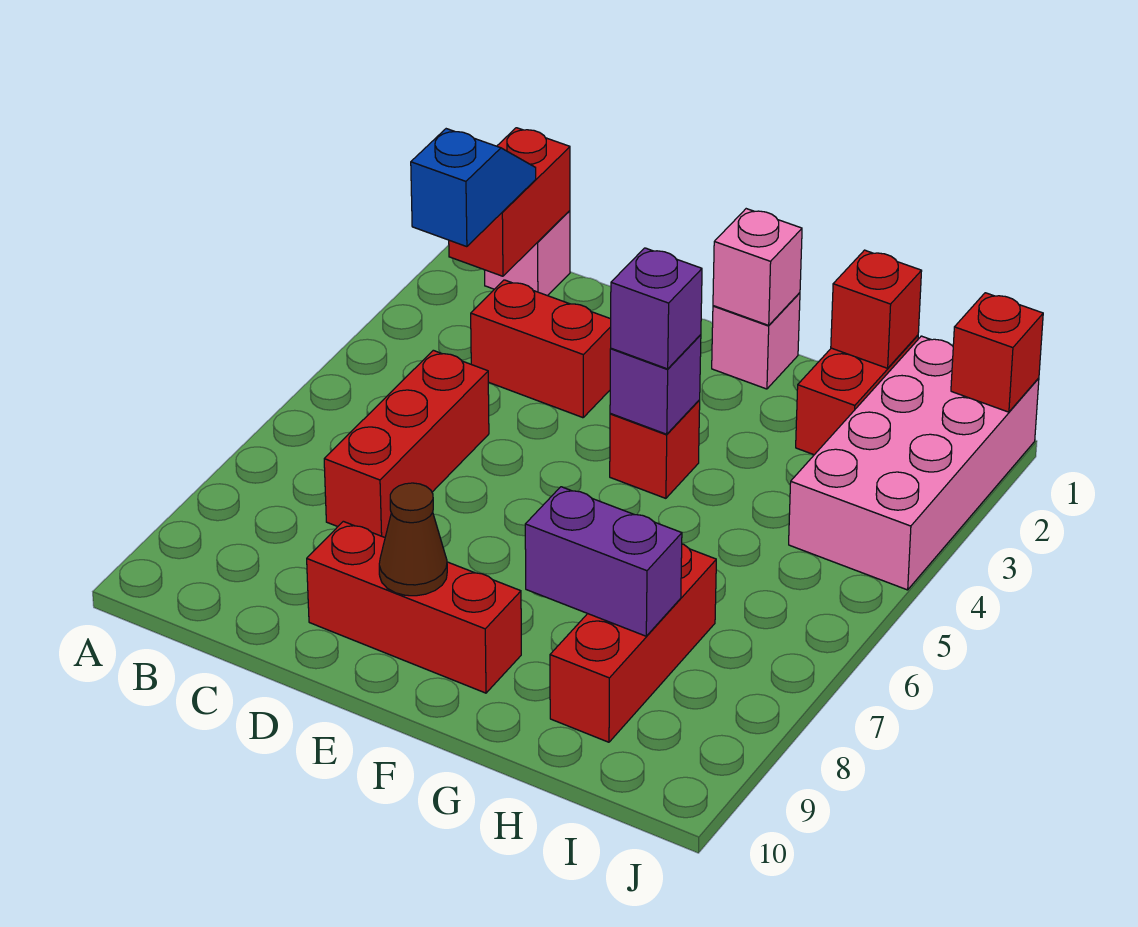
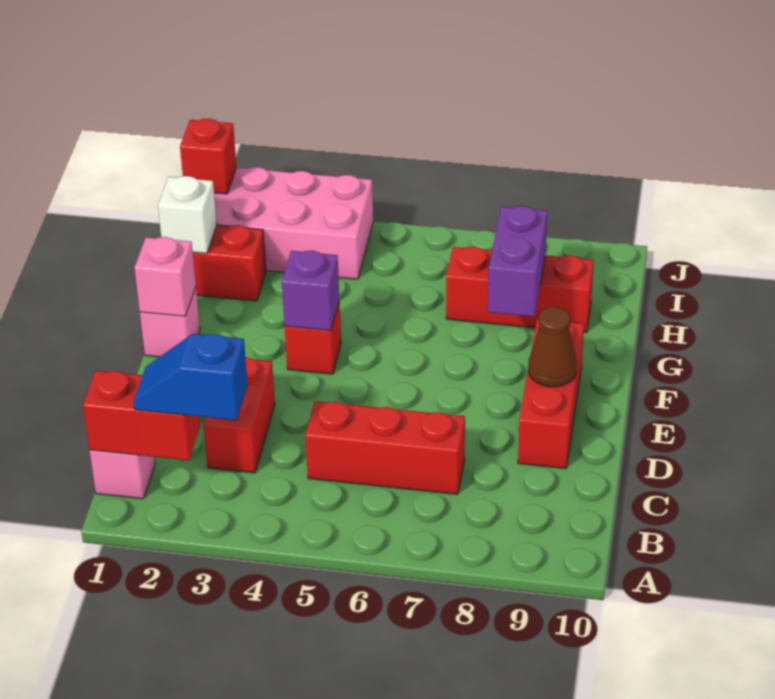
purple brick F4 level 3 -> none
red brick H1 level 2 -> white brick H1 level 2

